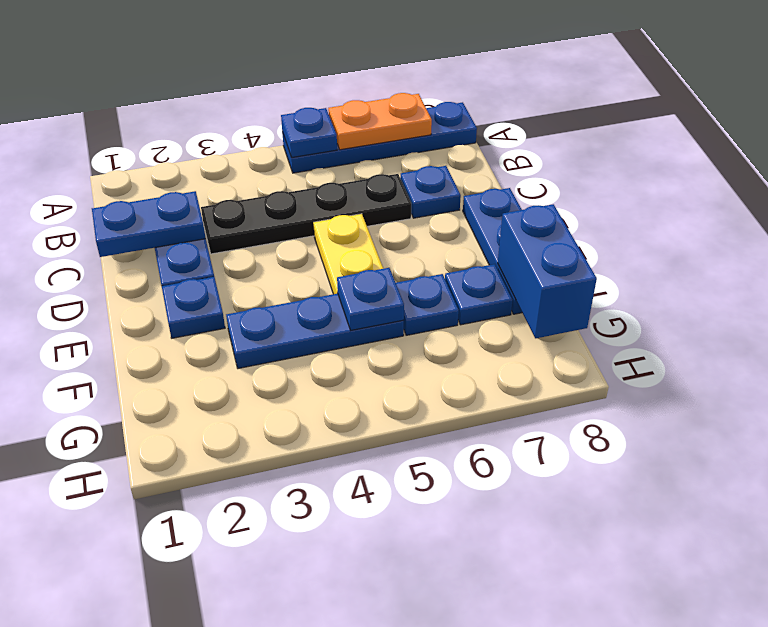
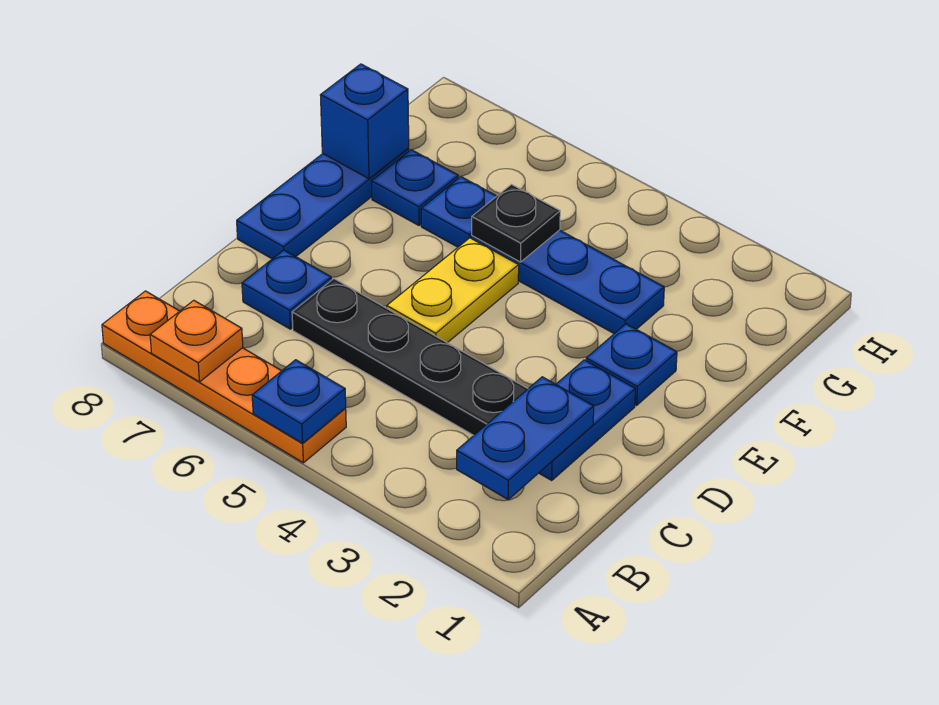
blue plate A5:A8 level 1 -> orange plate A5:A8 level 1
orange plate A6:A7 level 2 -> orange plate A7 level 2
blue plate C1:C2 level 2 -> blue plate B2:C2 level 2
blue plate F5 level 2 -> black plate F5 level 2
blue brick F8:G8 level 2 -> blue brick F8 level 2

